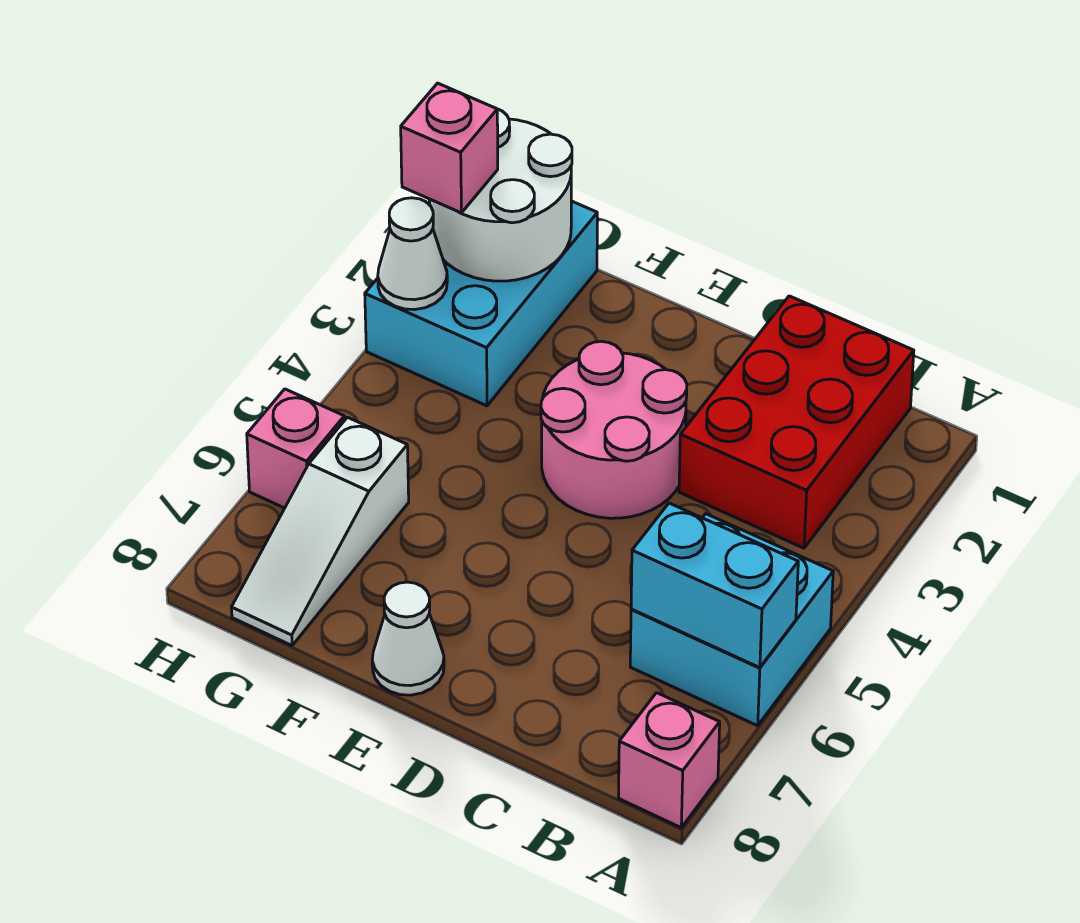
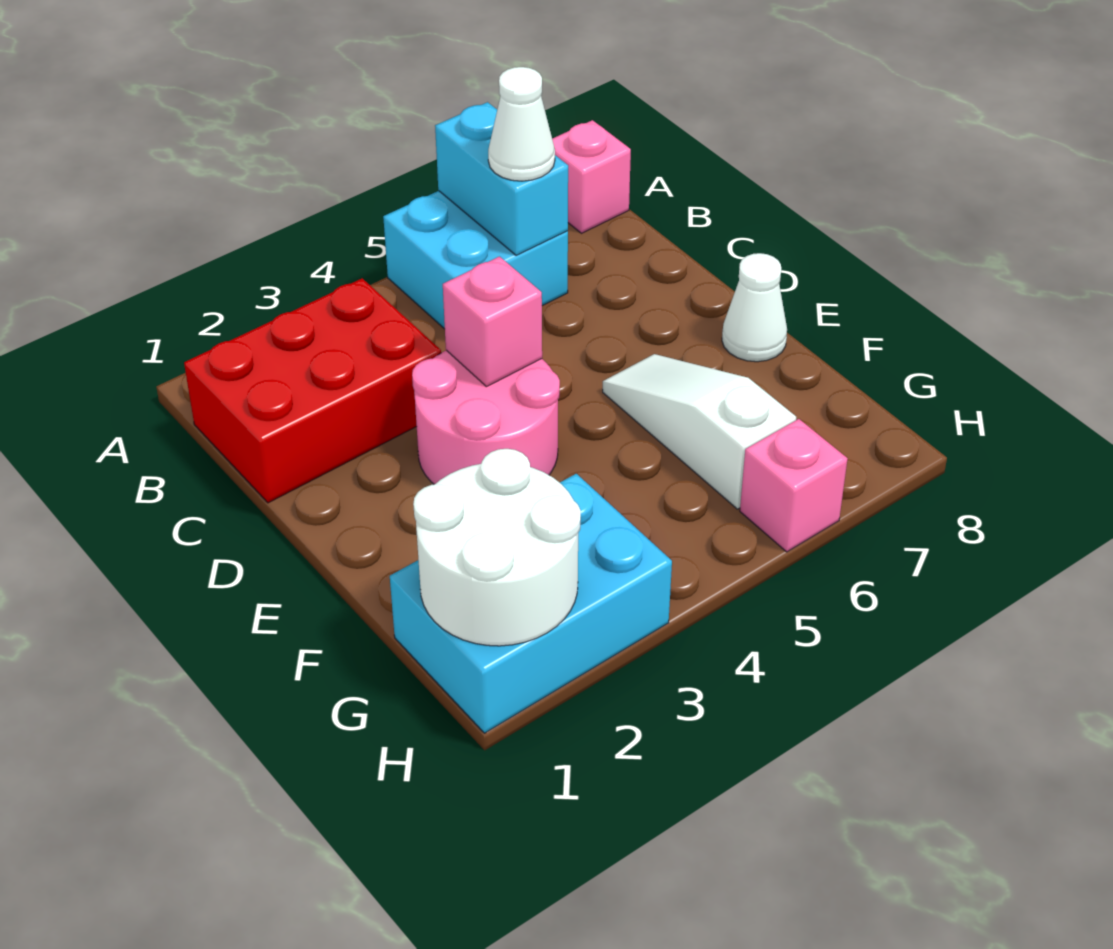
white slope G6:G8 level 1 top 6 -> white slope E6:G6 level 1 top G
pink brick H2 level 3 -> pink brick D4 level 2
white cone H3 level 2 -> white cone B6 level 3

